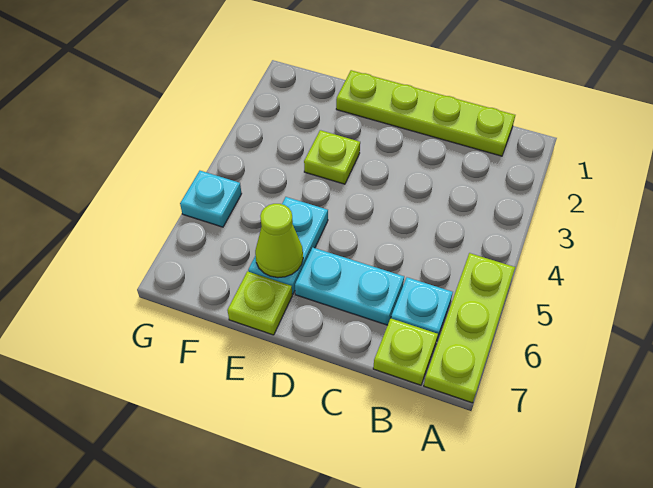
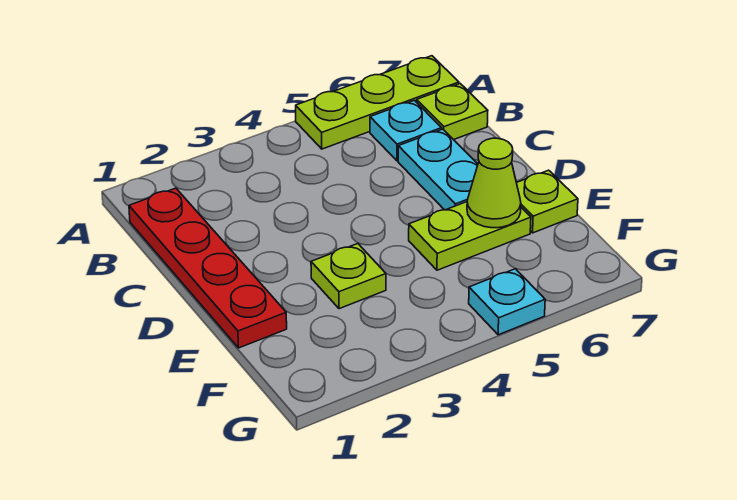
lime plate B1:E1 level 1 -> red plate B1:E1 level 1
cyan plate E5:E6 level 1 -> lime plate E5:E6 level 1

